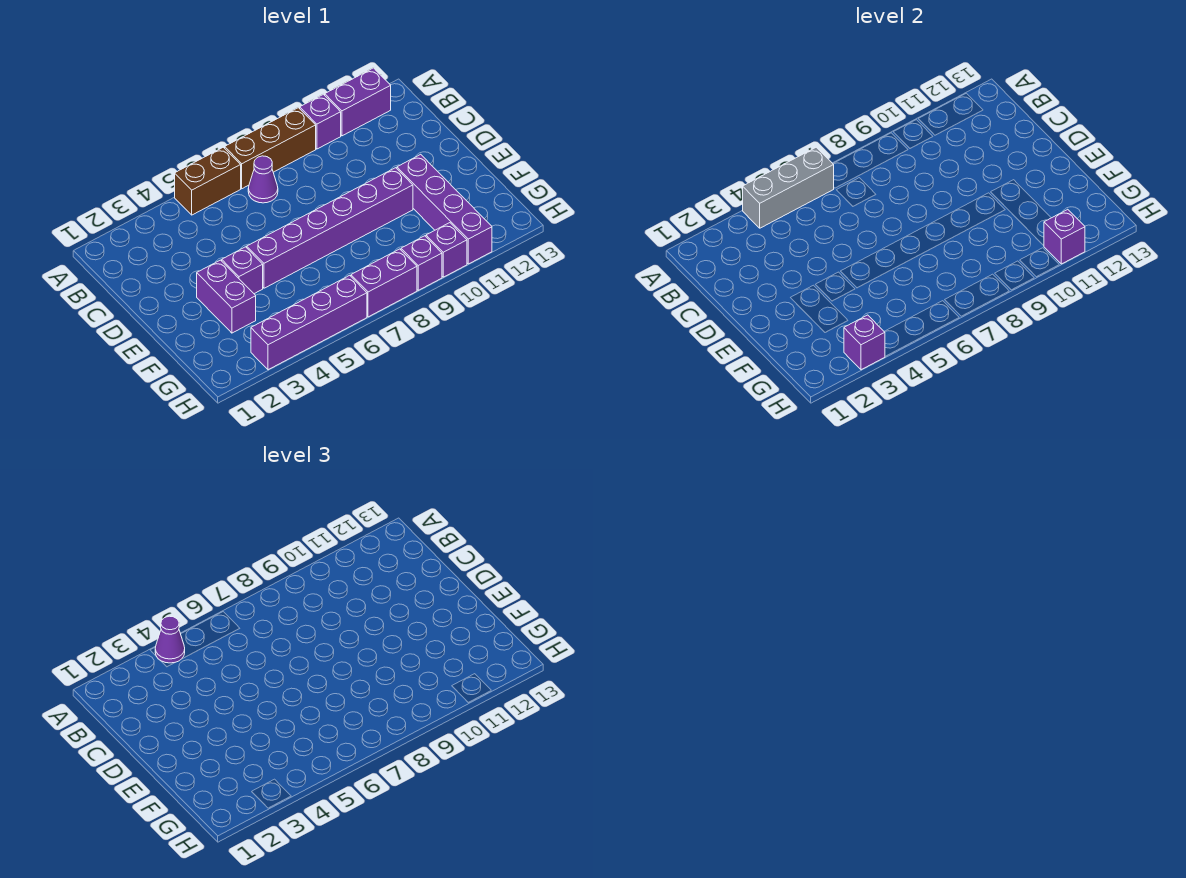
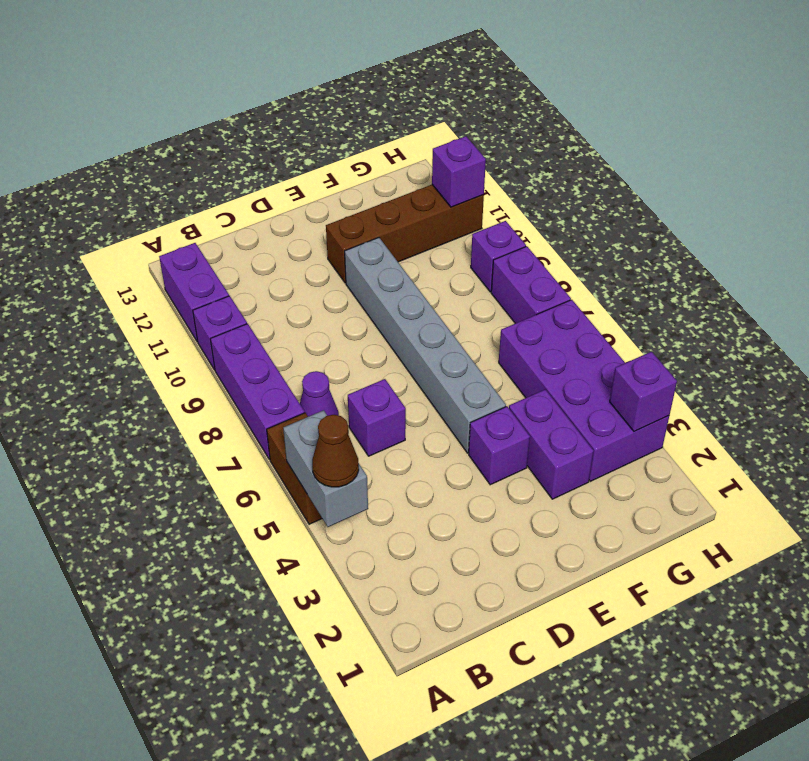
grey brick A4:A6 level 2 -> grey brick A4:A5 level 2
purple cone A4 level 3 -> brown cone A4 level 3
brown brick A7:A9 level 1 -> purple brick A7:A9 level 1
purple brick E3:F3 level 1 -> purple brick F3:F4 level 1
purple brick E5:E10 level 1 -> grey brick E5:E10 level 1
purple brick E11:H11 level 1 -> brown brick E11:H11 level 1
purple brick H3:H6 level 1 -> purple brick G3:H6 level 1
purple brick H10 level 1 -> purple brick C6 level 1

